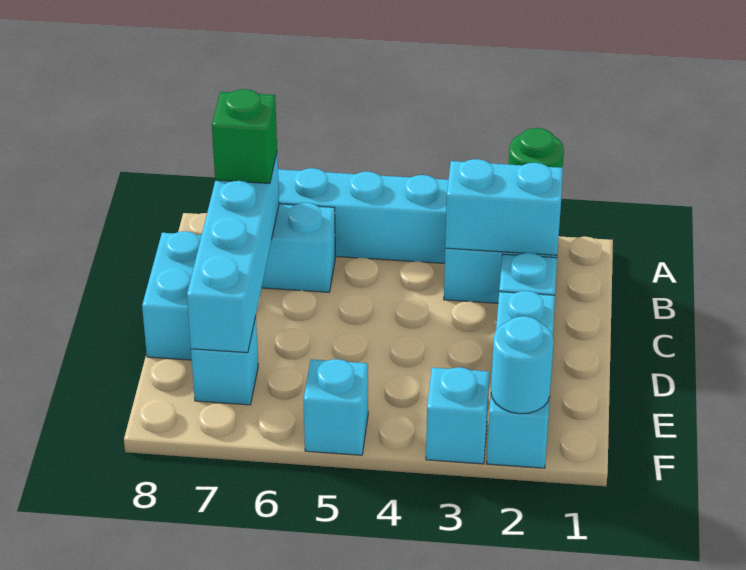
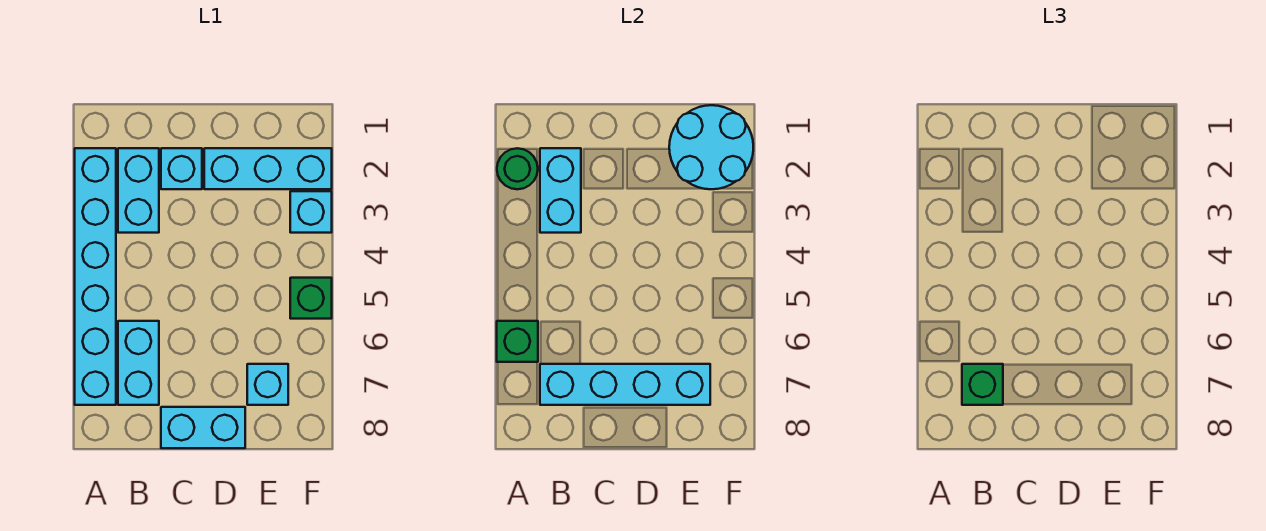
none -> green brick A6 level 2
cyan round brick F2 level 2 -> cyan round brick E1:F2 level 2
cyan brick F5 level 1 -> green brick F5 level 1

